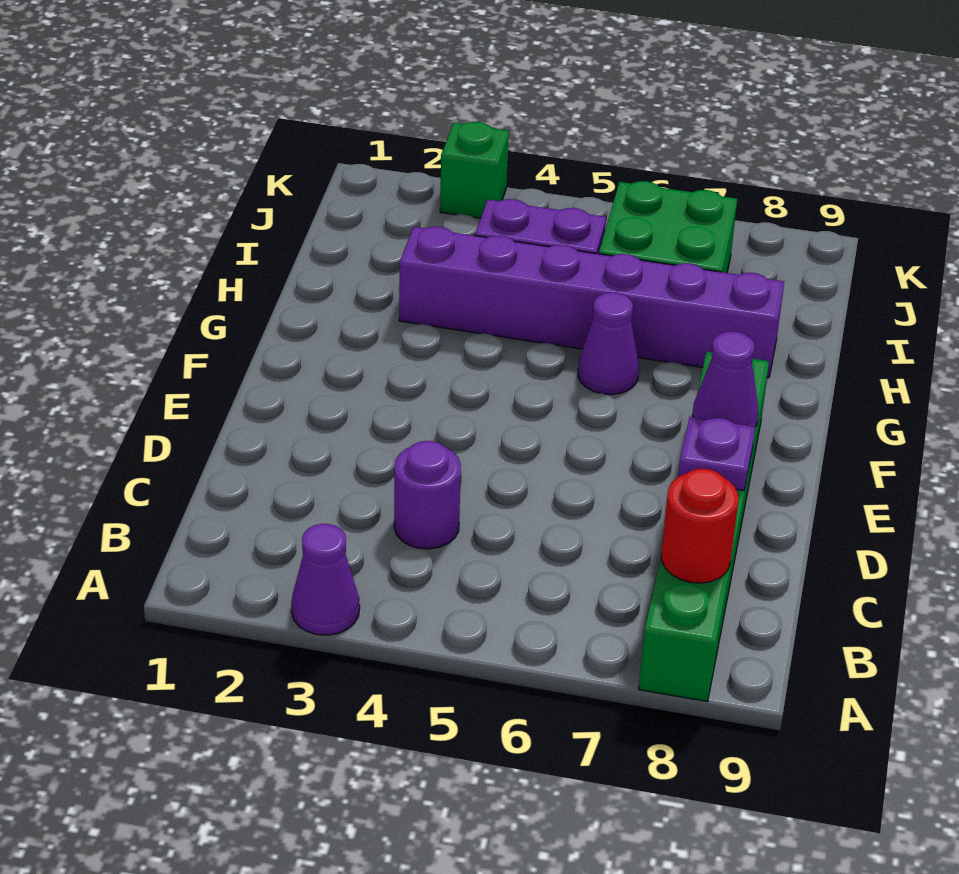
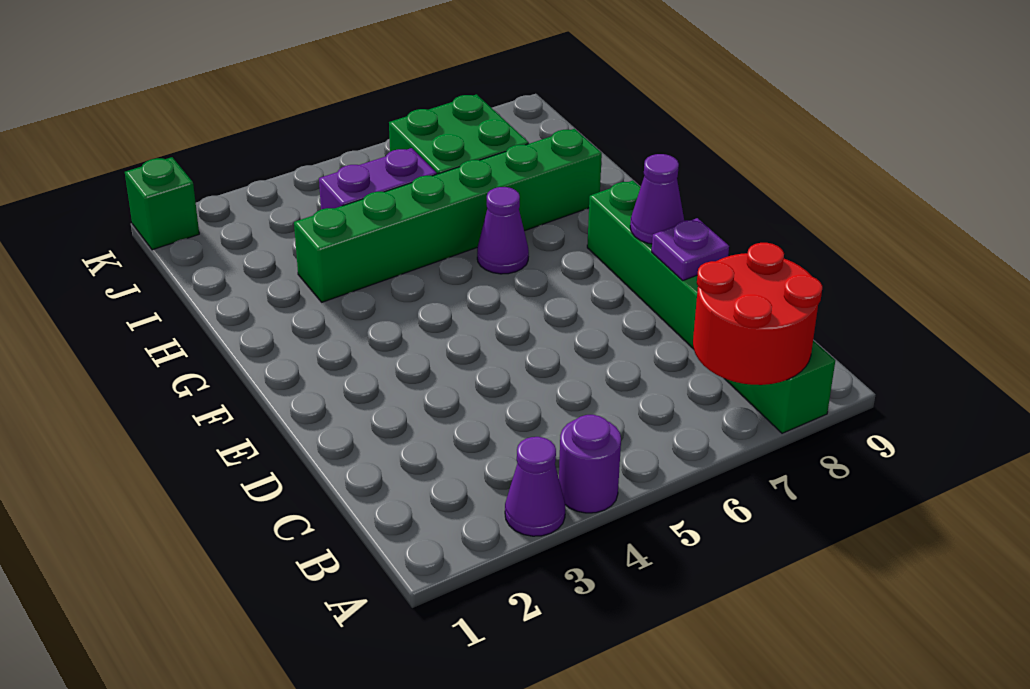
red round brick B8 level 2 -> red round brick A7:B8 level 2
purple round brick C4 level 1 -> purple round brick A4 level 1
purple brick H3:H8 level 1 -> green brick H3:H8 level 1
green brick K3 level 1 -> green brick K1 level 1

